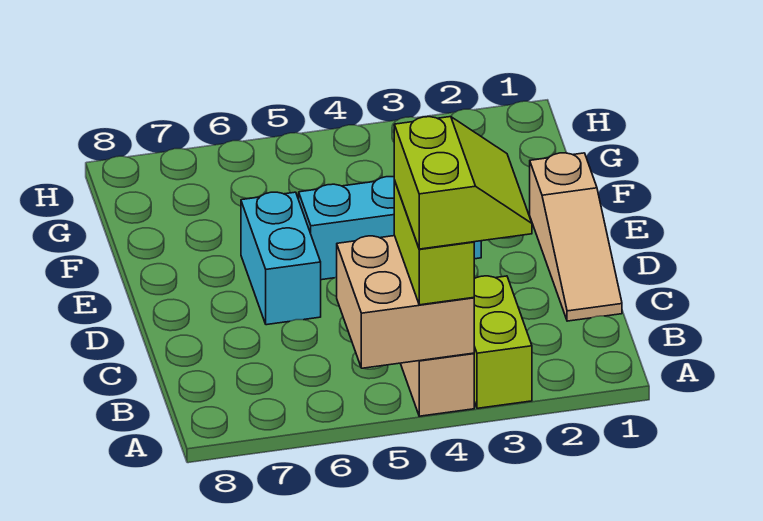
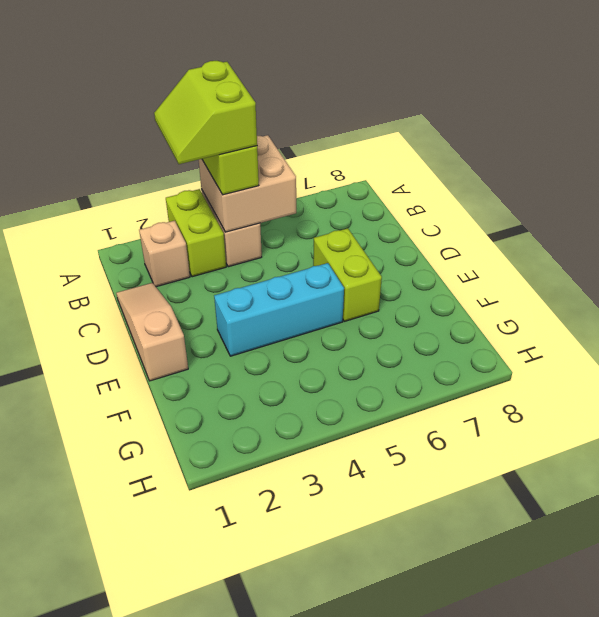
none -> tan brick B2 level 1
cyan brick D6:E6 level 1 -> lime brick D6:E6 level 1

